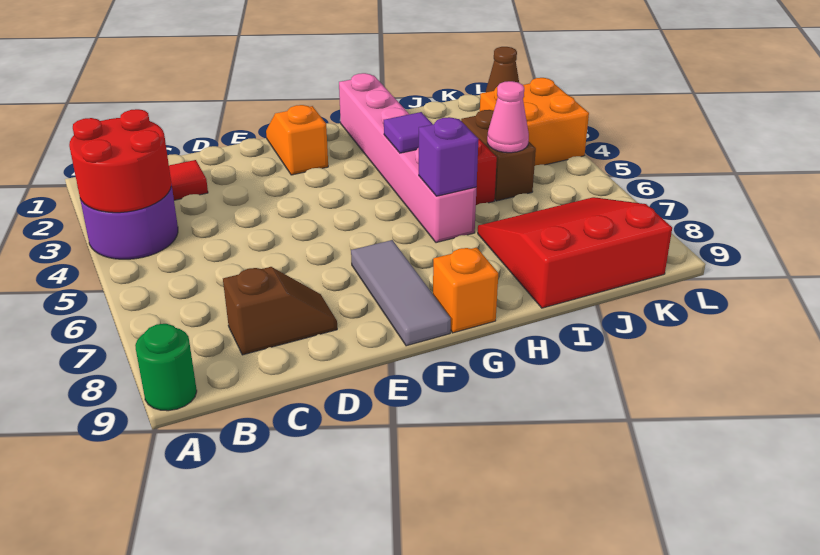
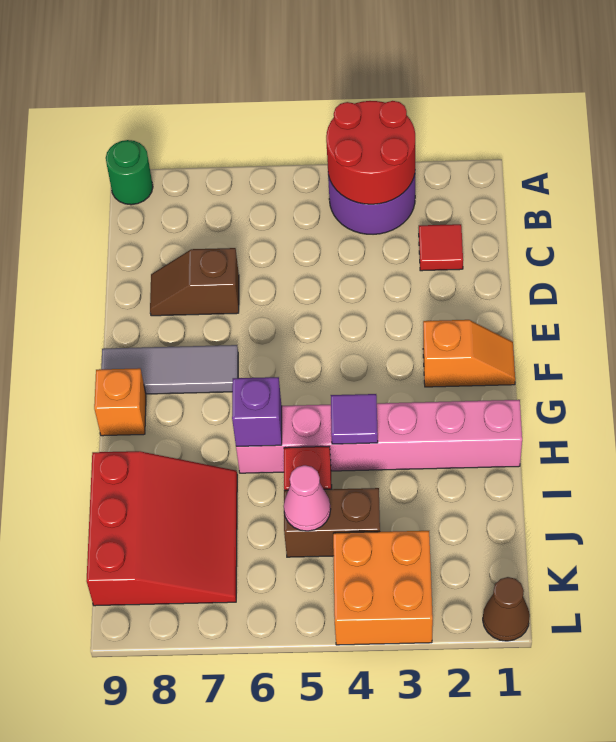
brown slope C8:D8 level 1 top C -> brown slope D7:D8 level 1 top 7

